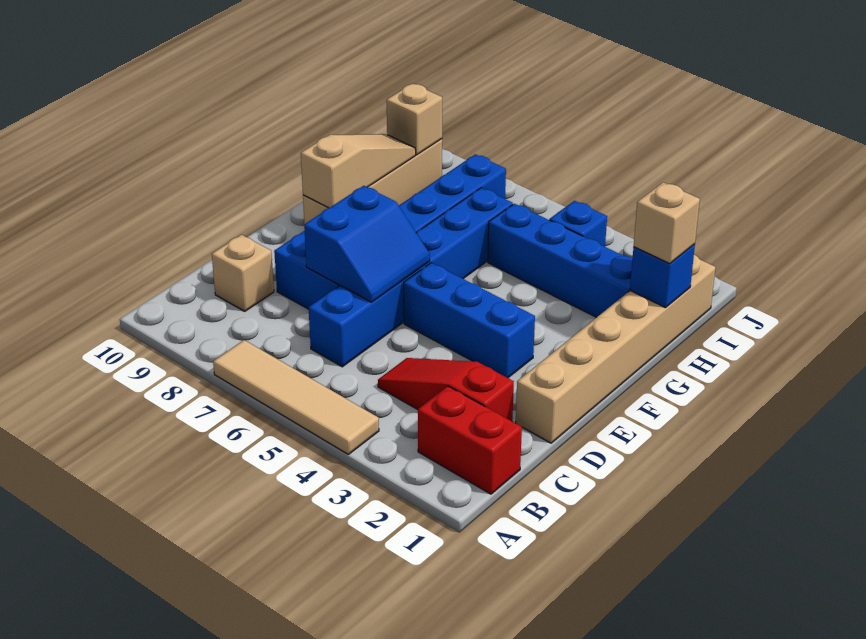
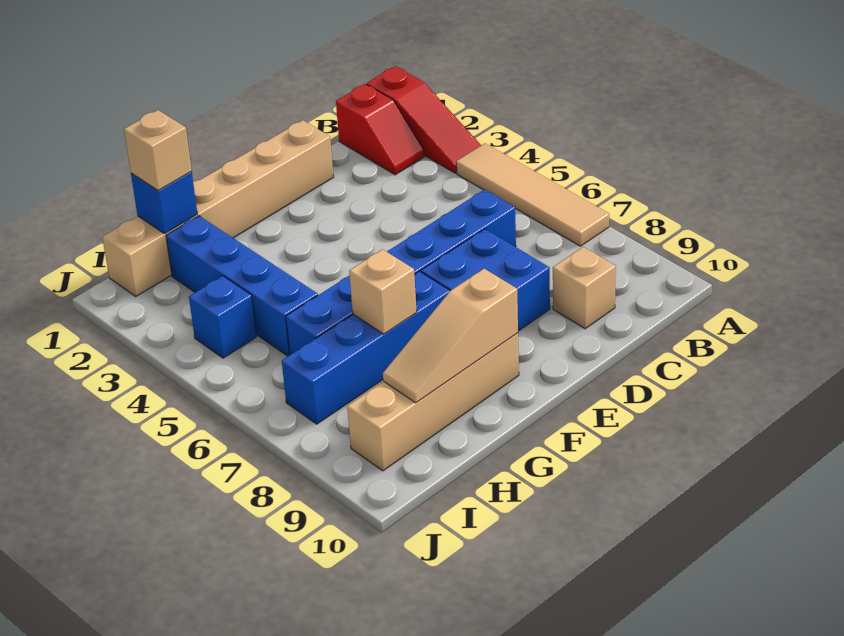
red brick B1:B2 level 1 -> red slope B1:B2 level 1 top 1
red slope C2:C4 level 1 top 2 -> red slope A1:A3 level 1 top 1
blue slope D6:E7 level 2 top 7 -> none
blue brick E3:E5 level 1 -> none
tan brick I9 level 2 -> tan brick G7 level 2

